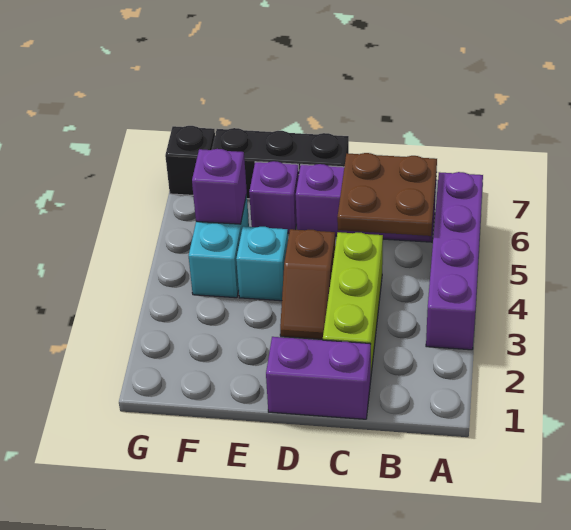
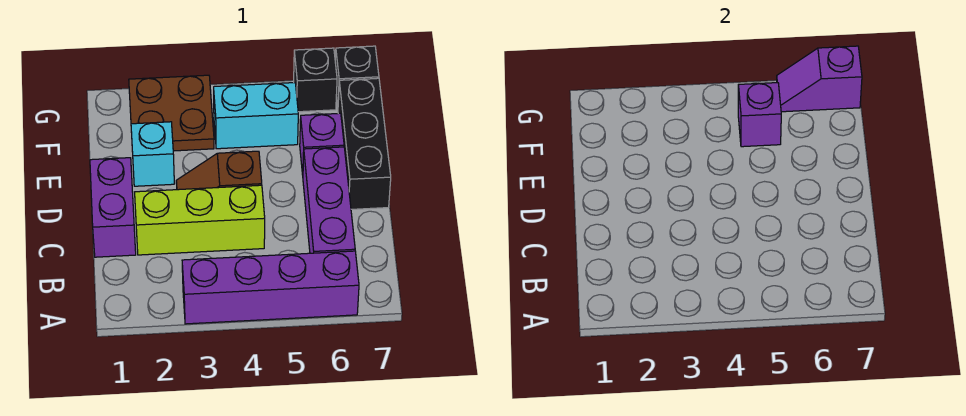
brown plate B5:C6 level 2 -> brown plate F2:G3 level 1
cyan brick E4 level 1 -> cyan brick E2 level 1
none -> black brick G6 level 1
none -> purple slope G6:G7 level 2 top 7

